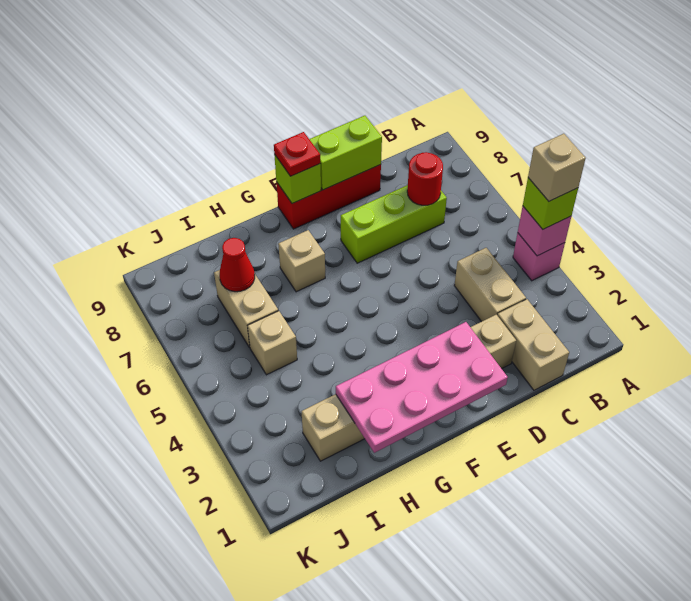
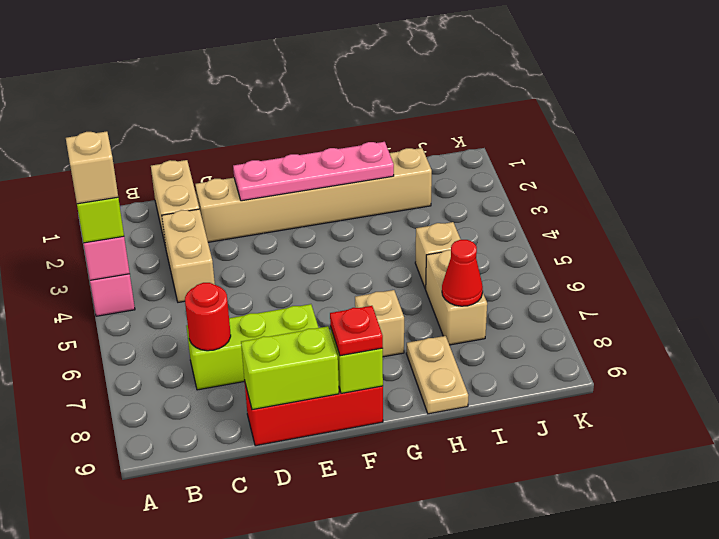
pink plate E1:H2 level 2 -> pink plate E2:H2 level 2
none -> tan plate H8:H9 level 1

